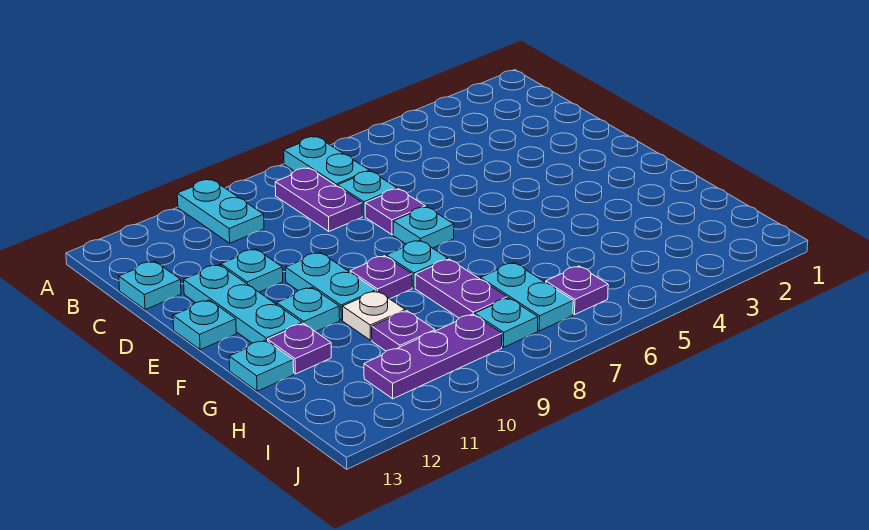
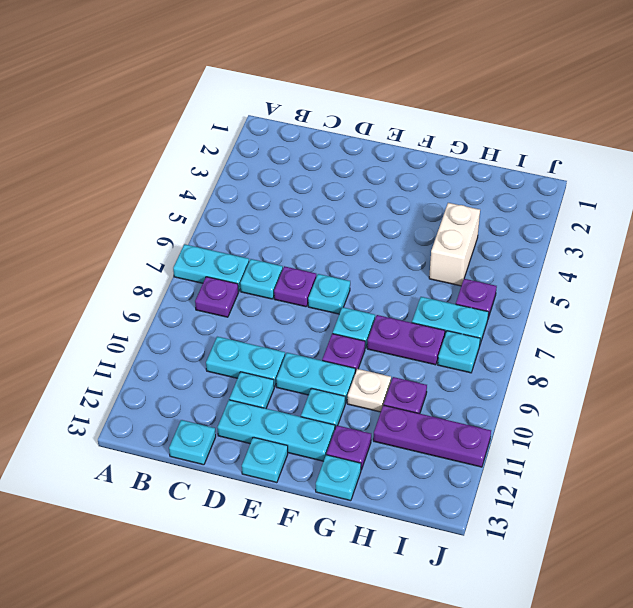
cyan plate A10:B10 level 1 -> cyan plate C10:D10 level 1
purple plate B8:C8 level 1 -> purple plate B8 level 1
none -> white brick H4:H5 level 1
purple plate I9:I11 level 1 -> purple plate H11:J11 level 1

